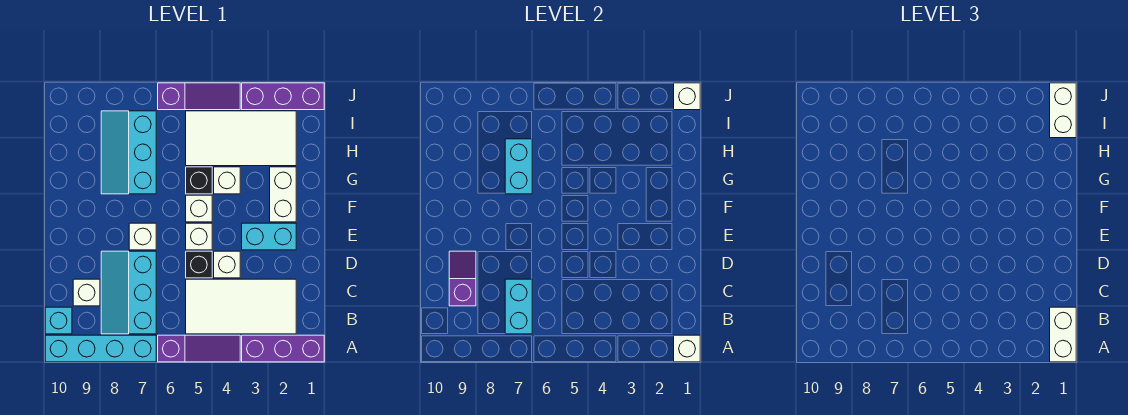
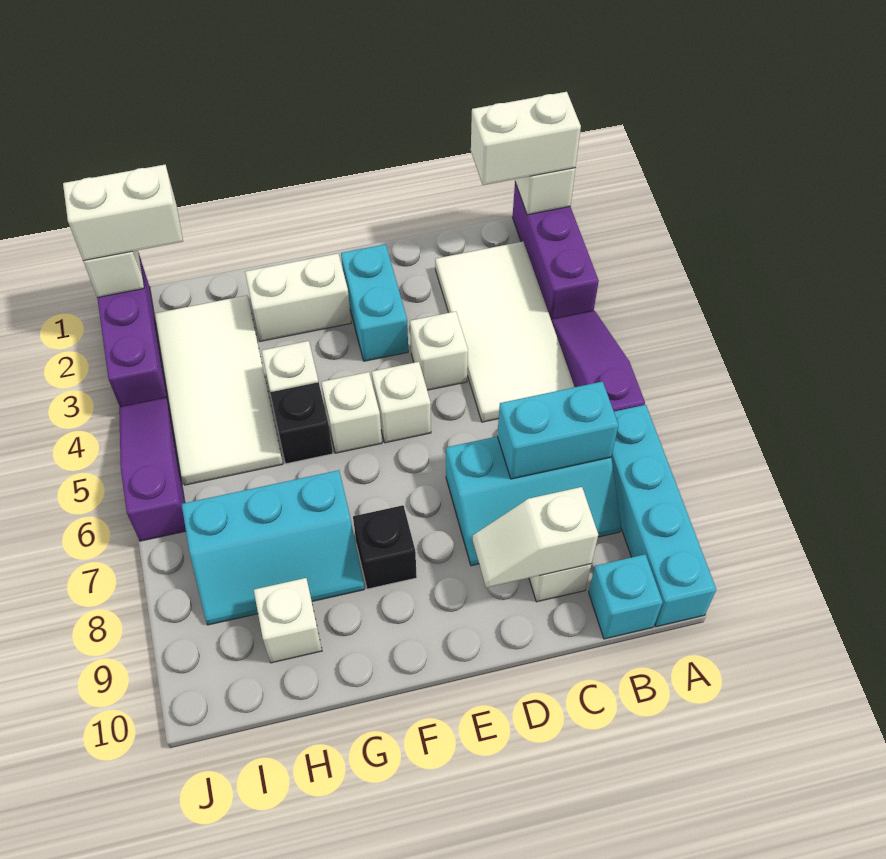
purple slope C9:D9 level 2 top C -> white slope C9:D9 level 2 top C
black brick D5 level 1 -> black brick F8 level 1
white brick E7 level 1 -> white brick H9 level 1
cyan brick G7:H7 level 2 -> none

